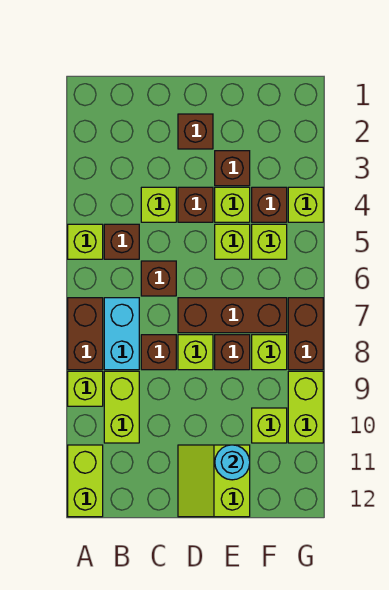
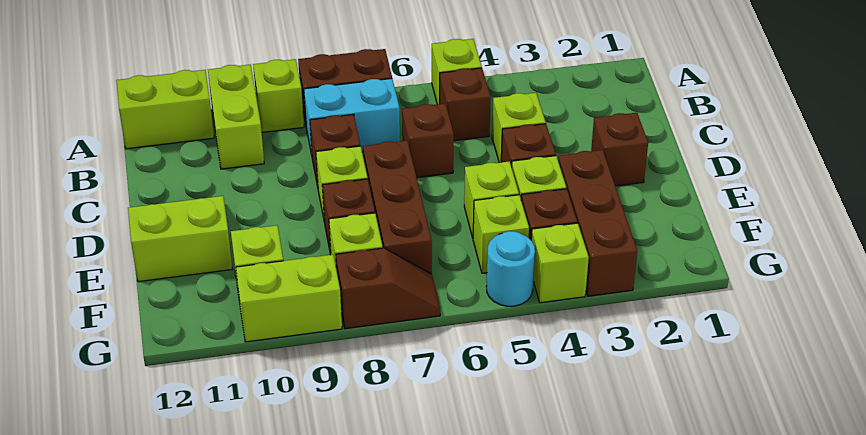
lime brick B9:B10 level 1 -> lime brick A10:B10 level 1
brown brick E3 level 1 -> brown brick E3:G3 level 1
cyan round brick E11 level 2 -> cyan round brick G5 level 1
brown brick G7:G8 level 1 -> brown slope G7:G8 level 1 top 8

